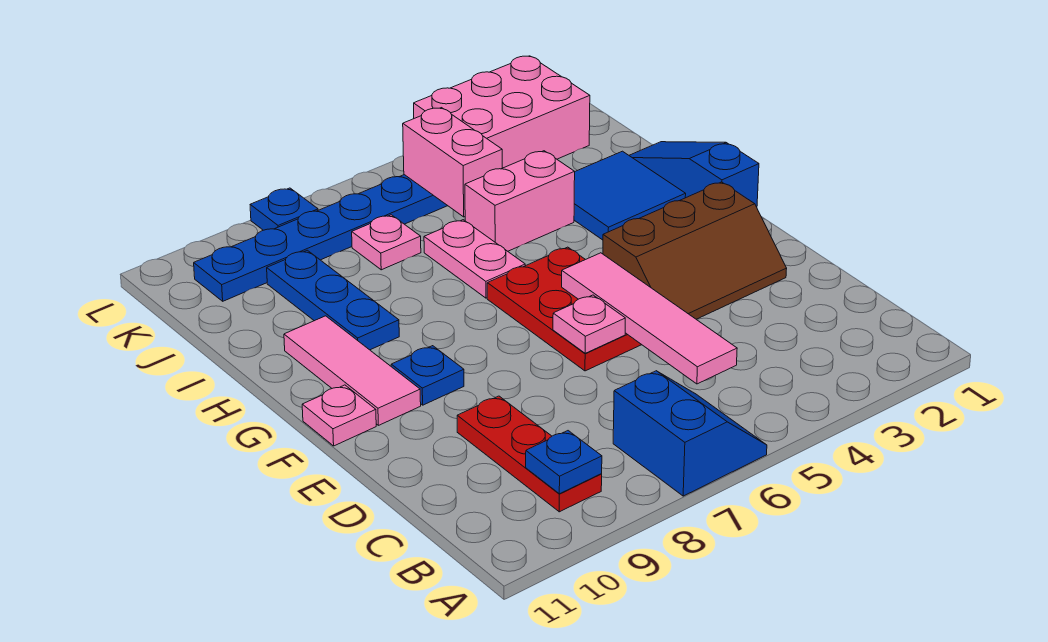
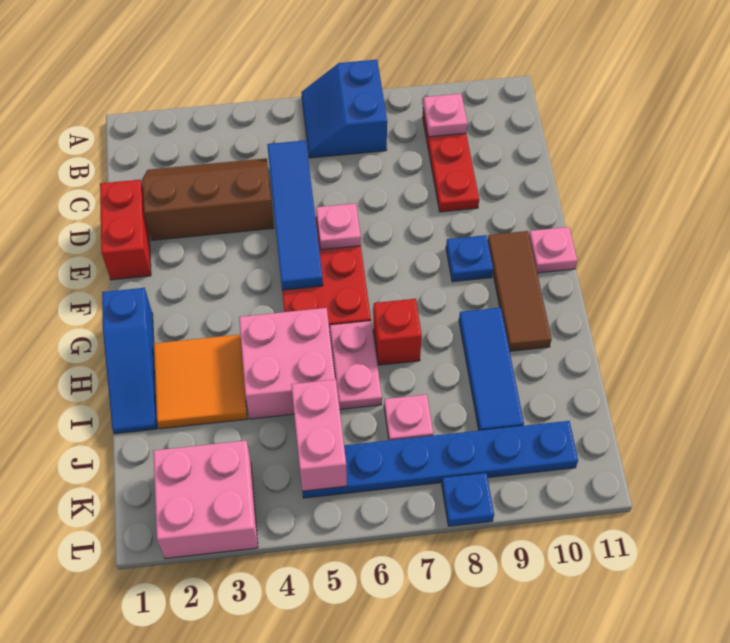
blue plate B9 level 2 -> pink plate B9 level 2
pink tile C5:F5 level 2 -> blue tile C5:F5 level 2
none -> red brick D1:E1 level 1
brown slope E2:F4 level 1 top F -> brown slope C2:D4 level 1 top D
pink tile F10:H10 level 1 -> brown tile F10:H10 level 1
blue tile H2:I3 level 1 -> orange tile H2:I3 level 1
none -> red brick H7 level 1
blue plate H9:J9 level 1 -> blue tile H9:J9 level 1
pink brick I4:I5 level 1 -> pink brick H4:I5 level 1
pink brick K2:L4 level 1 -> pink brick K2:L3 level 1

